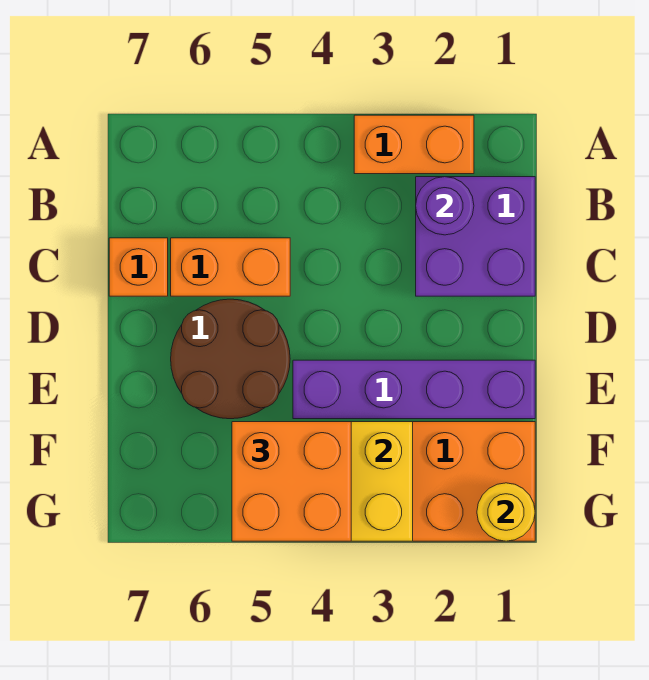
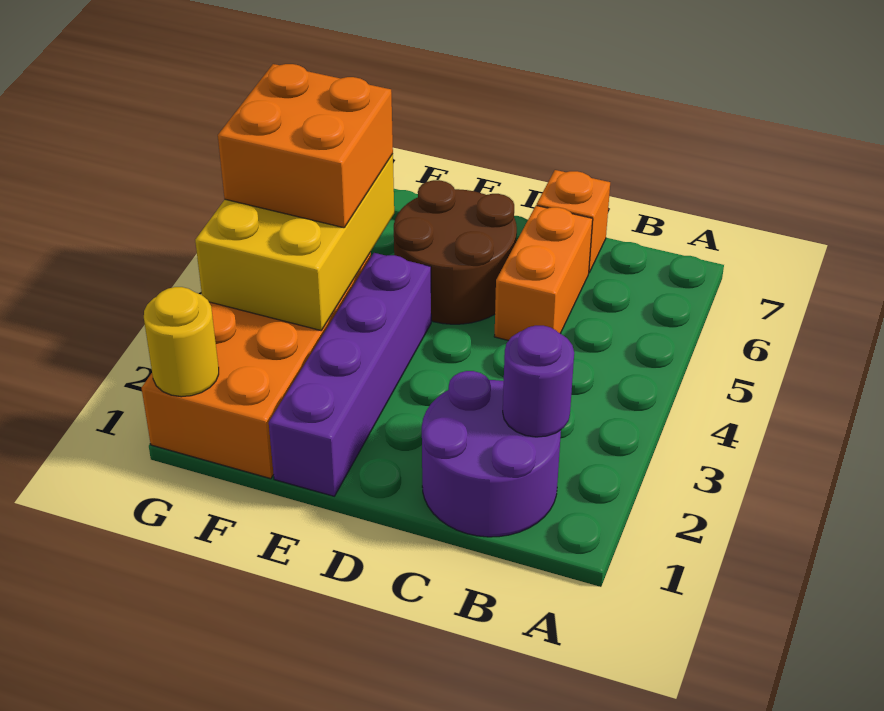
orange brick A2:A3 level 1 -> none
purple brick B1:C2 level 1 -> purple round brick B1:C2 level 1

